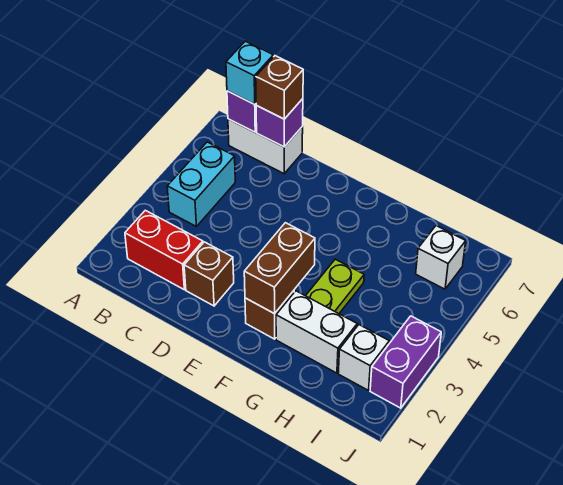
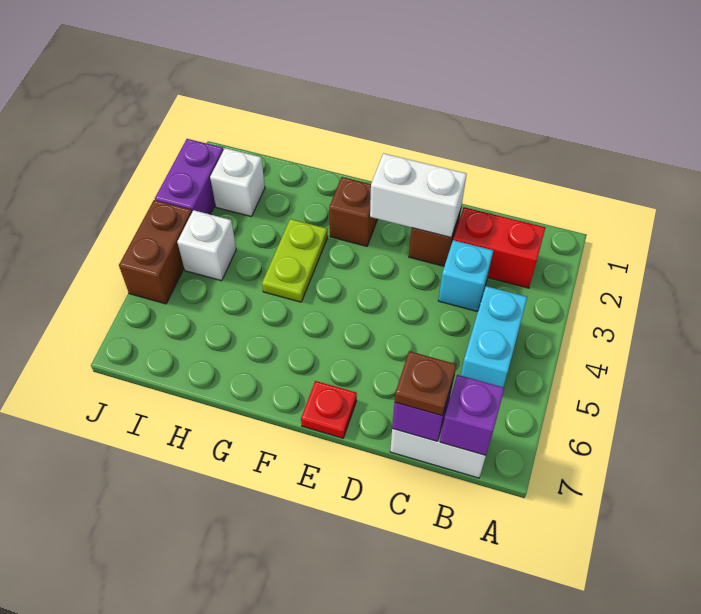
cyan brick B7 level 3 -> cyan brick C3 level 1
brown brick C7 level 3 -> brown plate C7 level 3
none -> red plate E7 level 1
brown brick F2:F3 level 2 -> brown brick J4:J5 level 1
white brick G2:H2 level 1 -> white brick D2:E2 level 2
white brick I6 level 1 -> white brick I4 level 1

